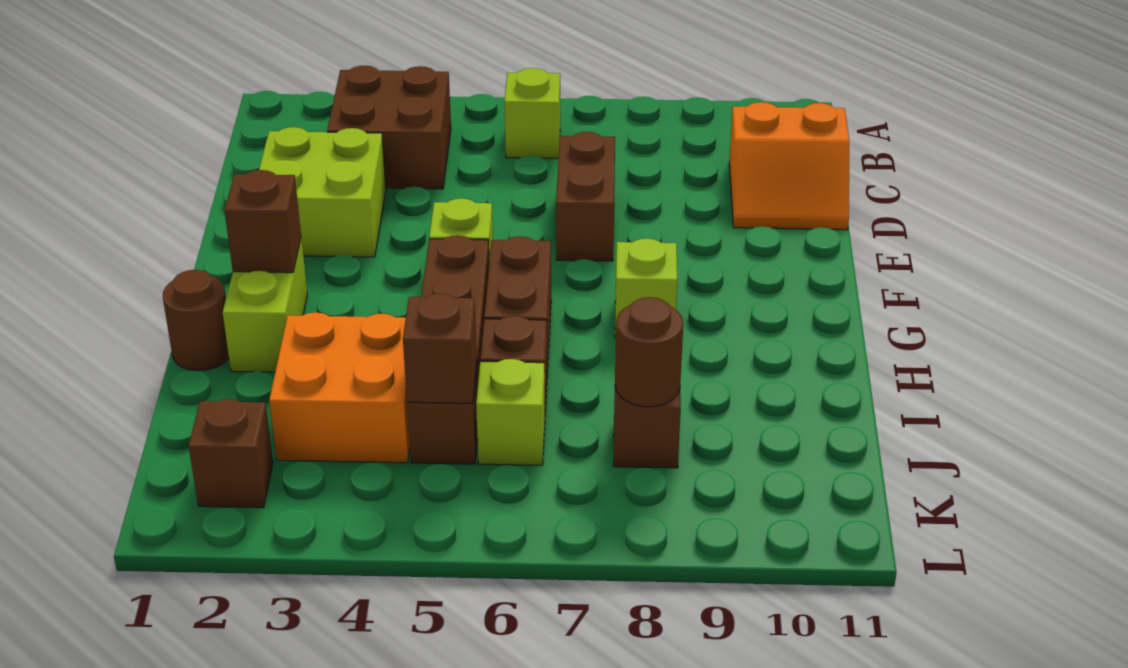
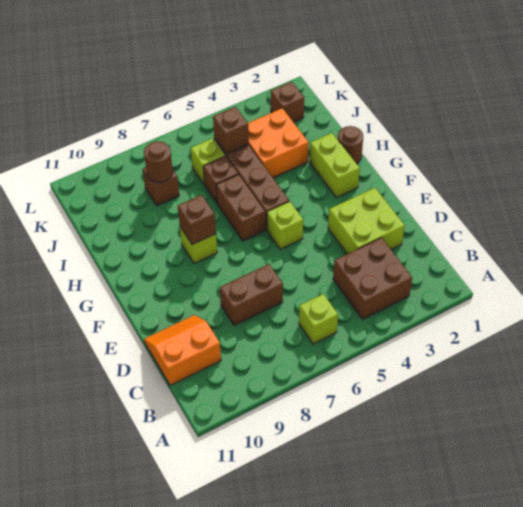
brown brick D7:E7 level 1 -> brown brick D7:D8 level 1
brown brick G2 level 2 -> brown brick G8 level 2

